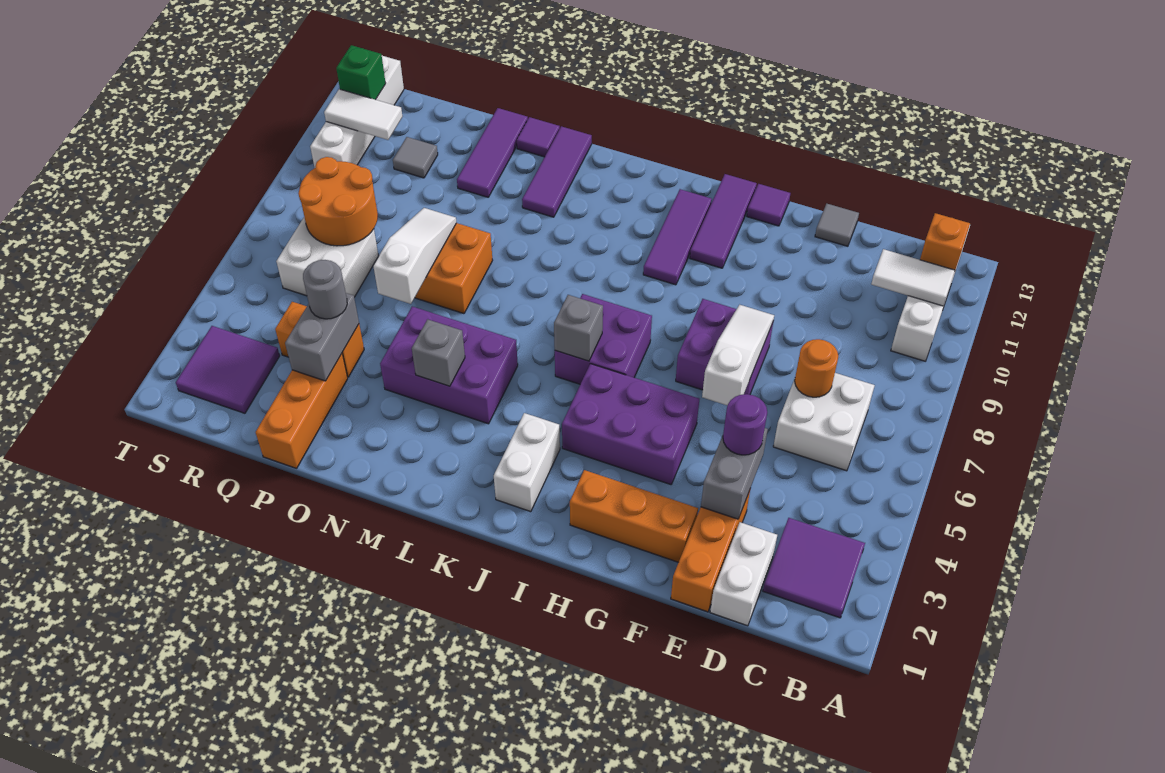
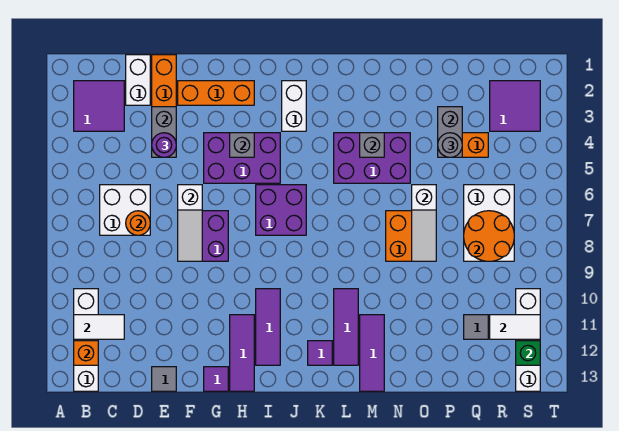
grey brick J6 level 2 -> grey brick H4 level 2
purple tile N13 level 1 -> purple tile K12 level 1
purple tile O11:O13 level 1 -> purple tile L10:L12 level 1
orange brick P1:P3 level 1 -> none
white brick Q6:R7 level 1 -> white brick Q6:R8 level 1

